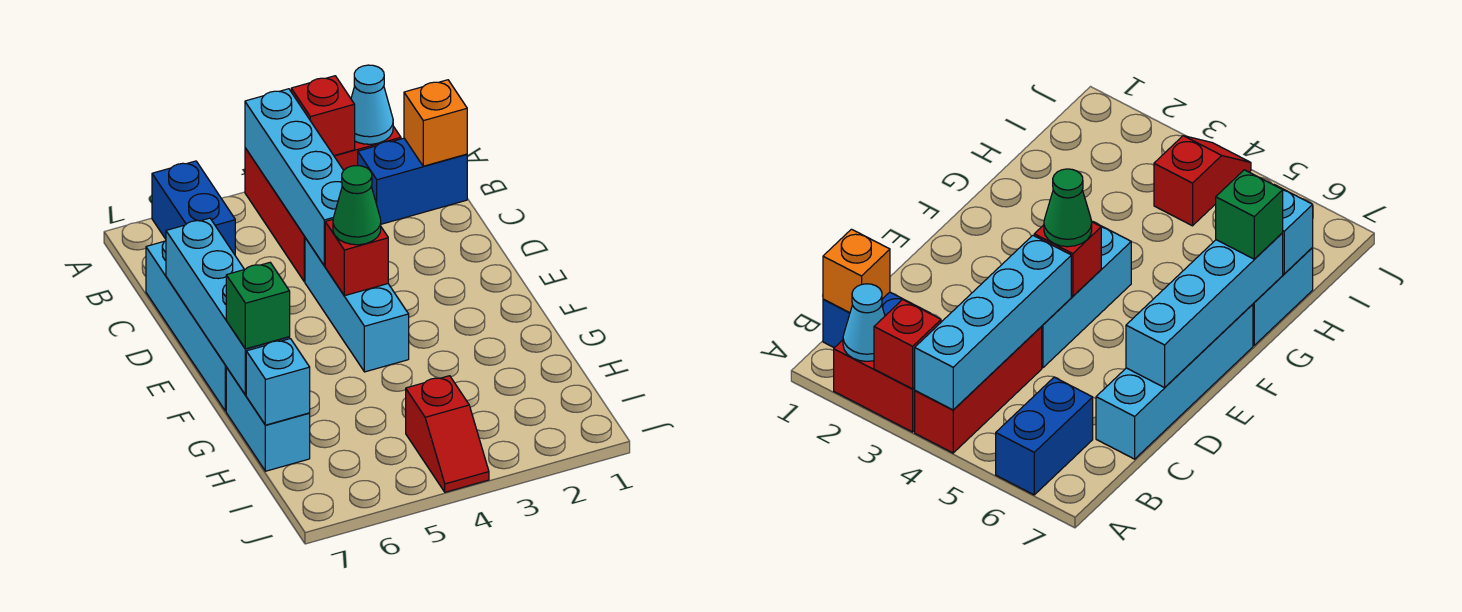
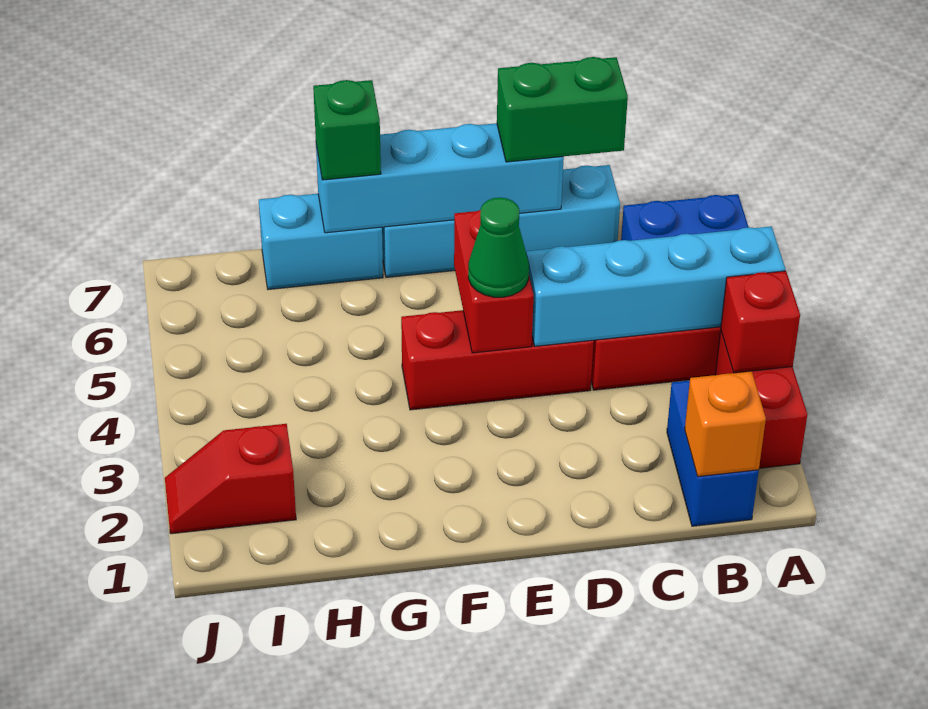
cyan cone A2 level 2 -> none
none -> green brick C7:D7 level 3
cyan brick D4:F4 level 1 -> red brick D4:F4 level 1
red brick E4 level 2 -> red brick E4:E5 level 2
cyan brick H7 level 2 -> none
red slope I4:J4 level 1 top I -> red slope I2:J2 level 1 top I

